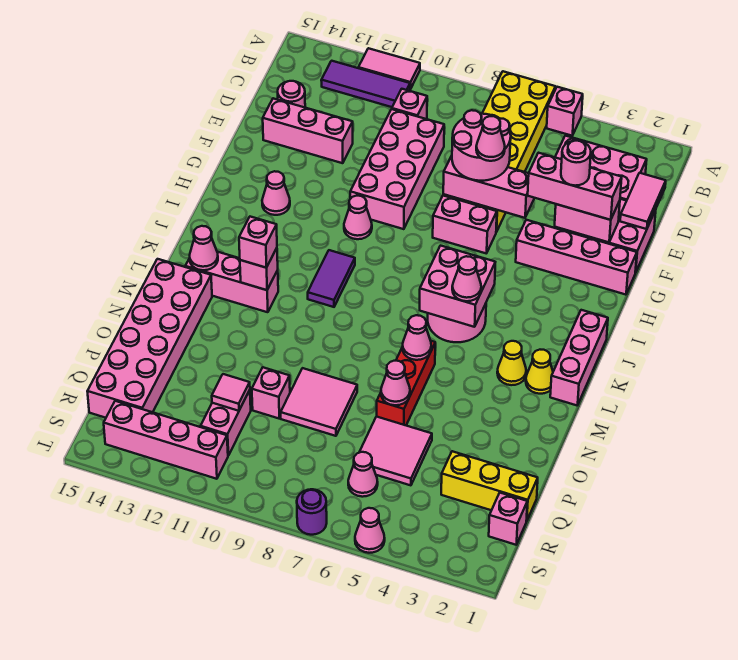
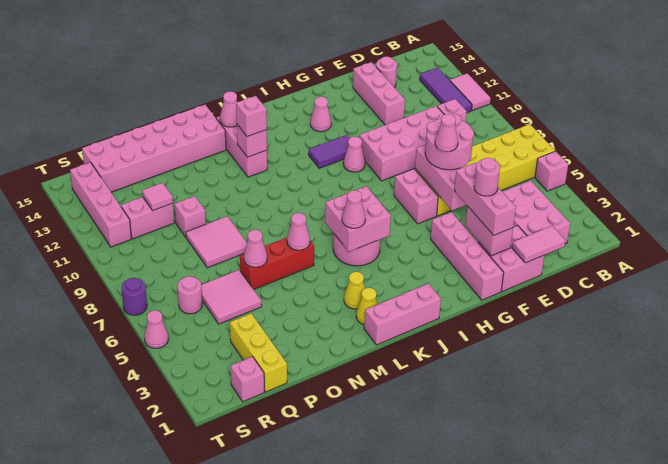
purple tile J10:K10 level 1 -> purple tile H11:I11 level 1
pink cone R6 level 1 -> pink round brick R6 level 1

